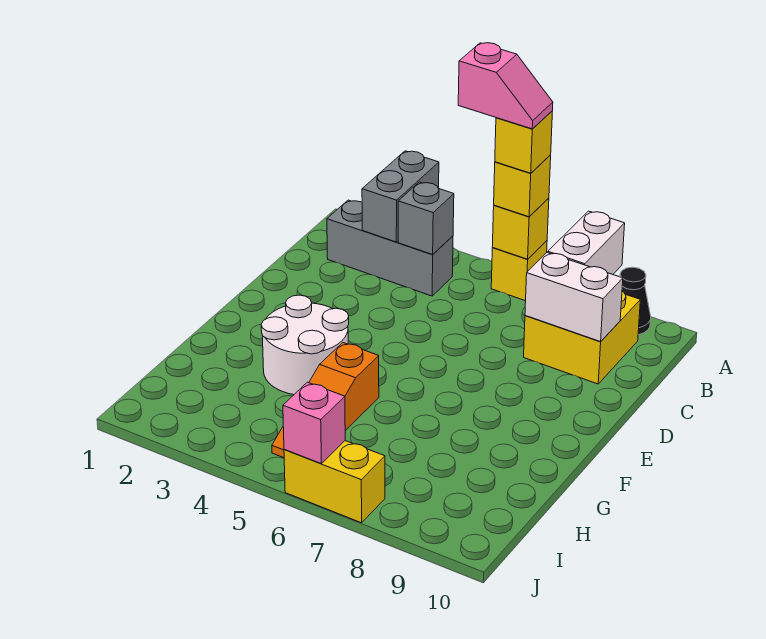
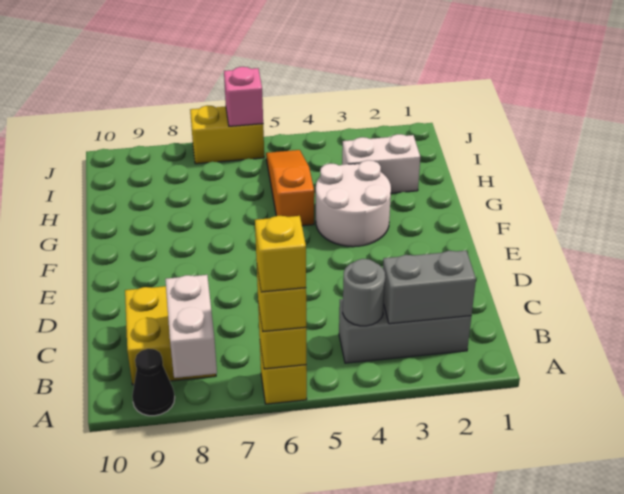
grey brick A3:B3 level 2 -> grey brick B2:B3 level 2
pink slope A5:A6 level 5 top 5 -> none
grey brick B4 level 2 -> grey round brick B4 level 2
white brick C8:C9 level 2 -> white brick H2:H3 level 1

